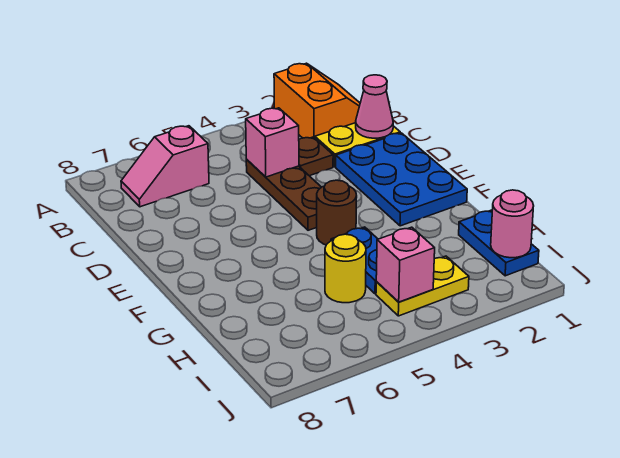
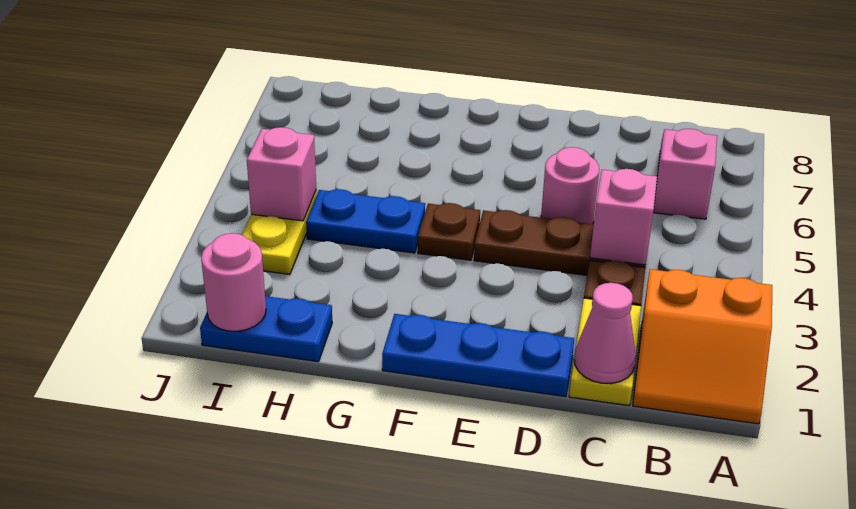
blue plate D1:F2 level 1 -> blue plate D1:F1 level 1
none -> pink round brick D5 level 1
brown round brick F4 level 1 -> brown plate F4 level 1
yellow round brick H5 level 1 -> none

